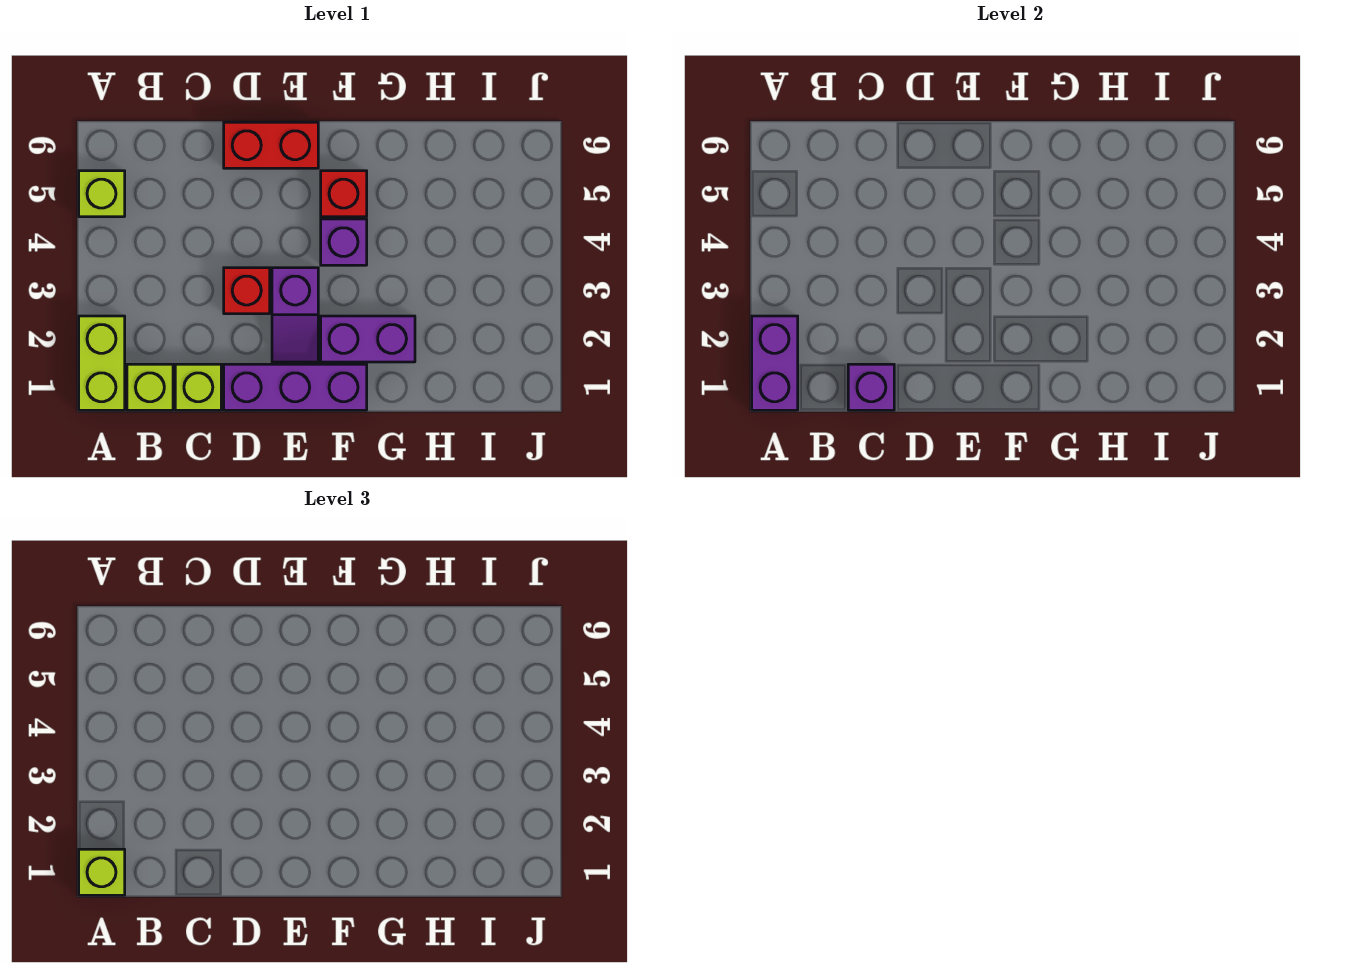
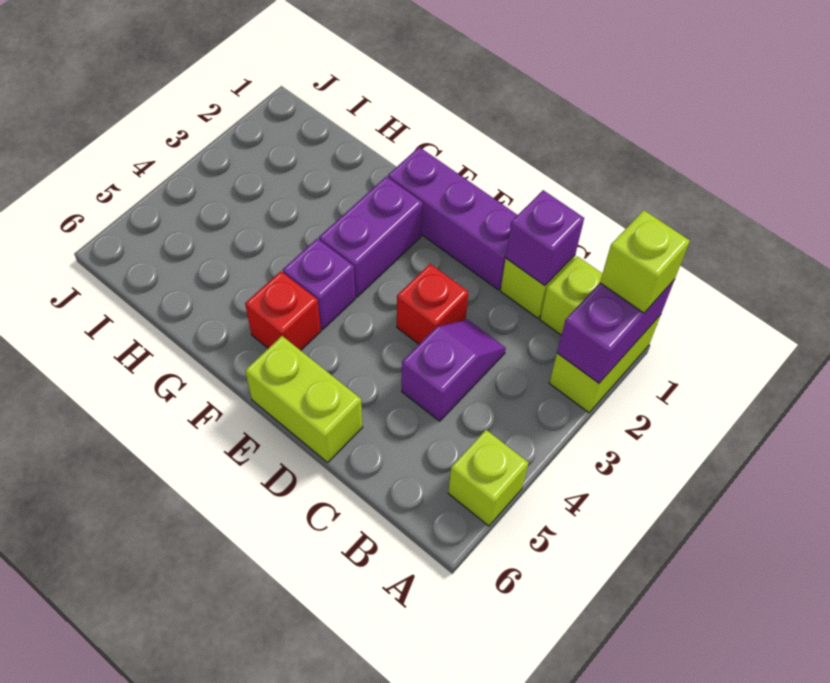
red brick D6:E6 level 1 -> lime brick D6:E6 level 1
purple slope E2:E3 level 1 top 3 -> purple slope C3:C4 level 1 top 4
purple brick F2:G2 level 1 -> purple brick F2:F3 level 1

